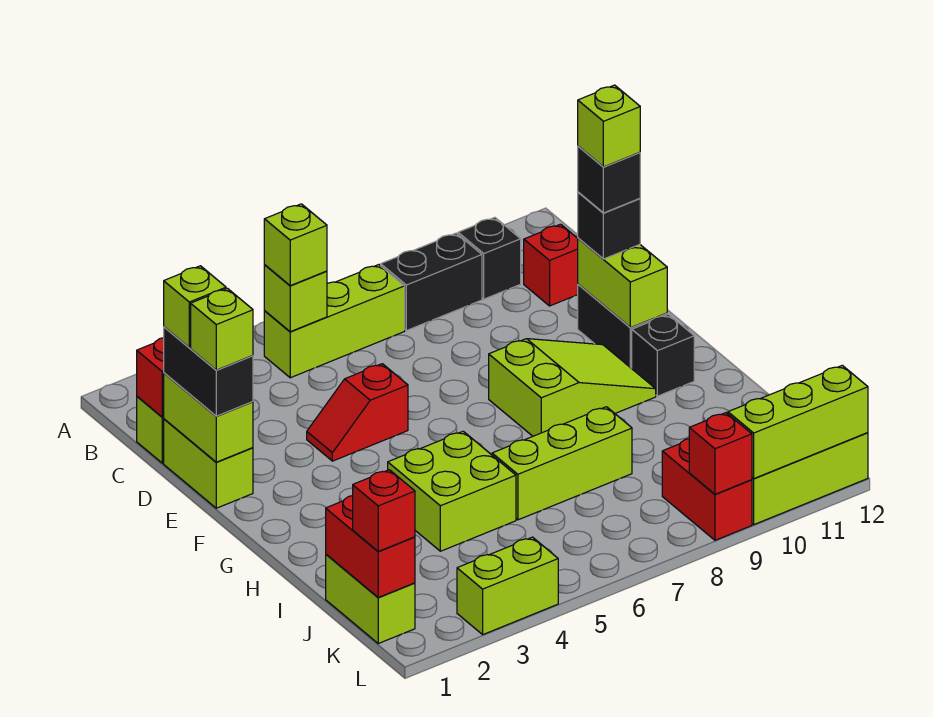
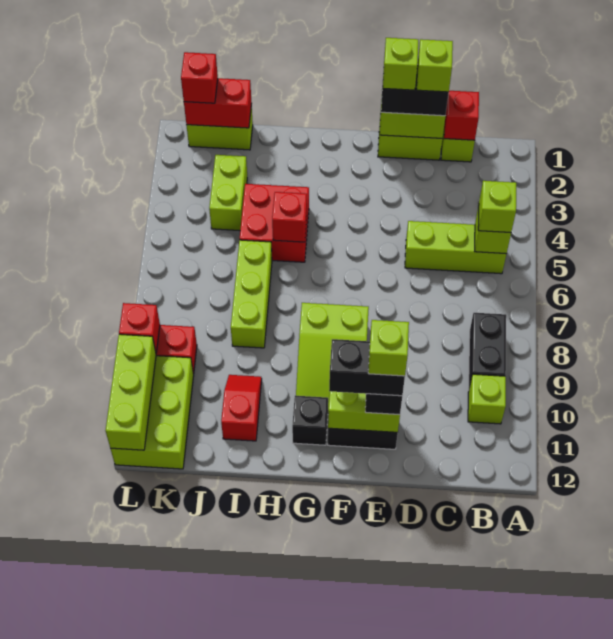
lime brick B5:B7 level 1 -> lime brick B5:D5 level 1
black brick B10 level 1 -> lime brick B10 level 1
red brick C11 level 1 -> red brick H5 level 2
red slope E4:E5 level 1 top 5 -> red slope I10:I11 level 1 top 11
black brick E11 level 4 -> black brick E11:F11 level 4
lime brick H4:I5 level 1 -> red brick H4:I5 level 1
lime brick L3:L4 level 1 -> lime brick J3:J4 level 1

